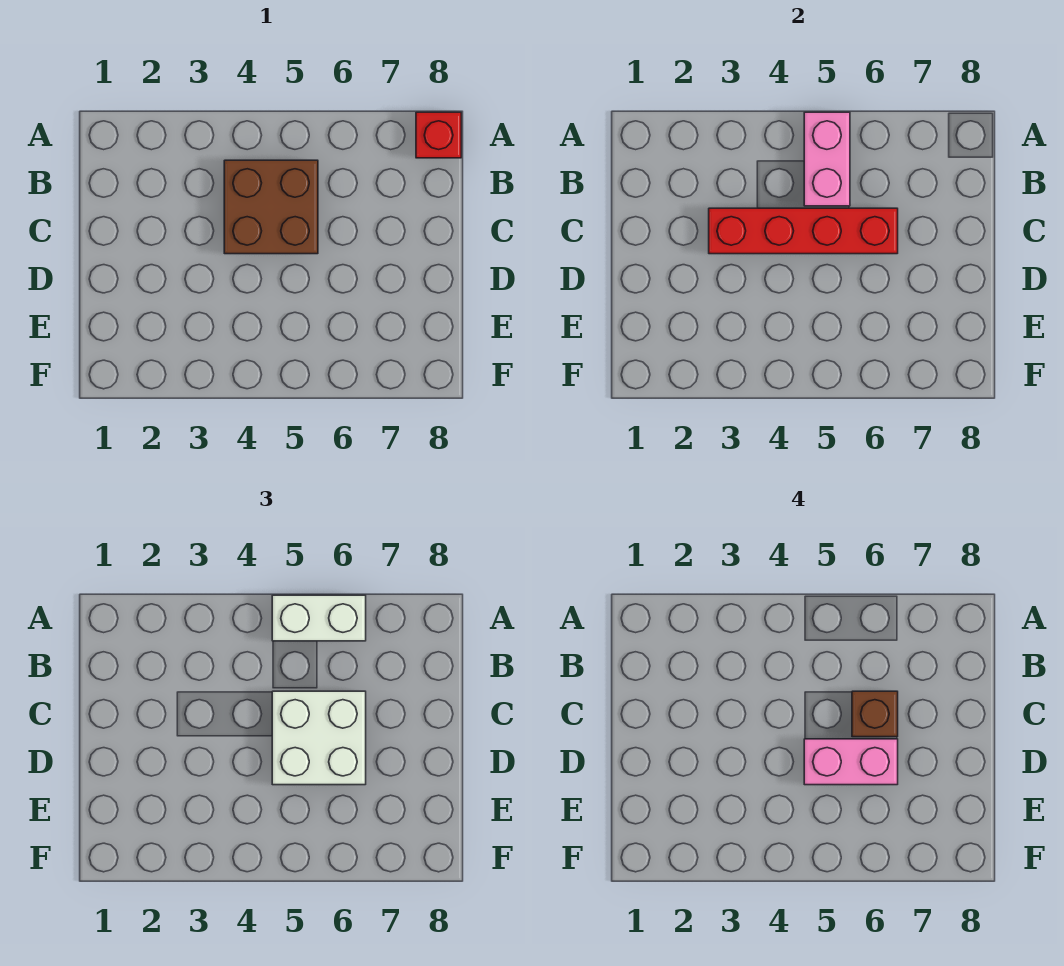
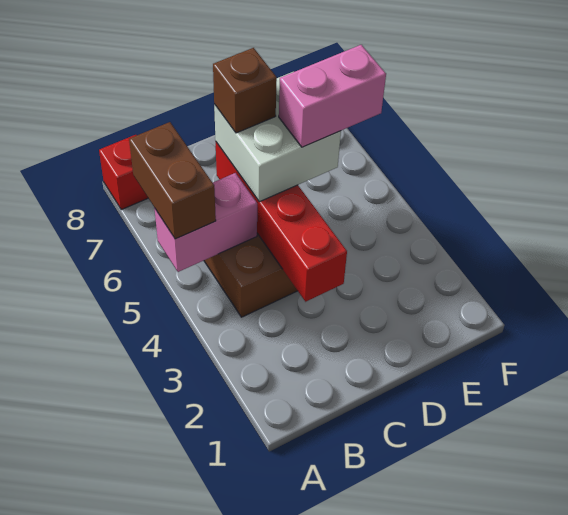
white brick A5:A6 level 3 -> brown brick A5:A6 level 3
pink brick D5:D6 level 4 -> pink brick D5:E5 level 4

